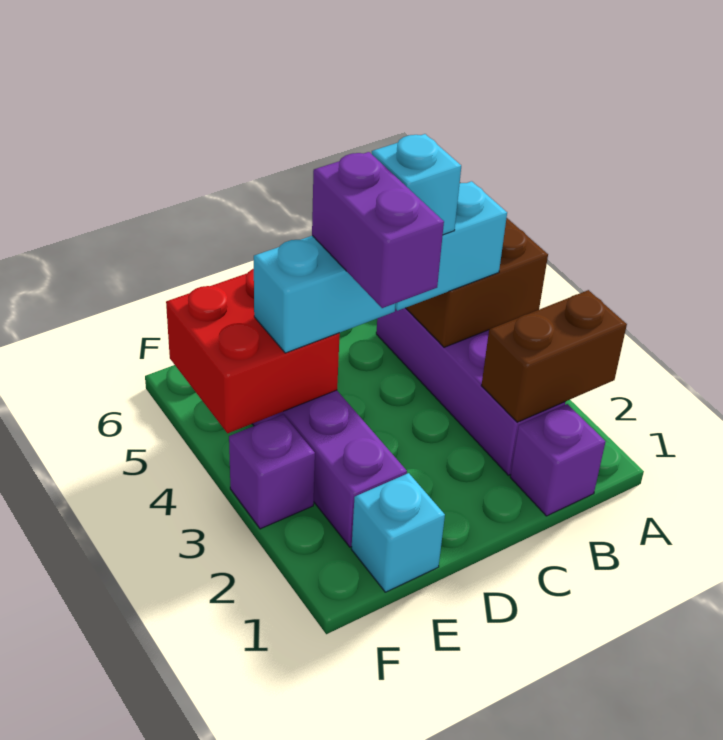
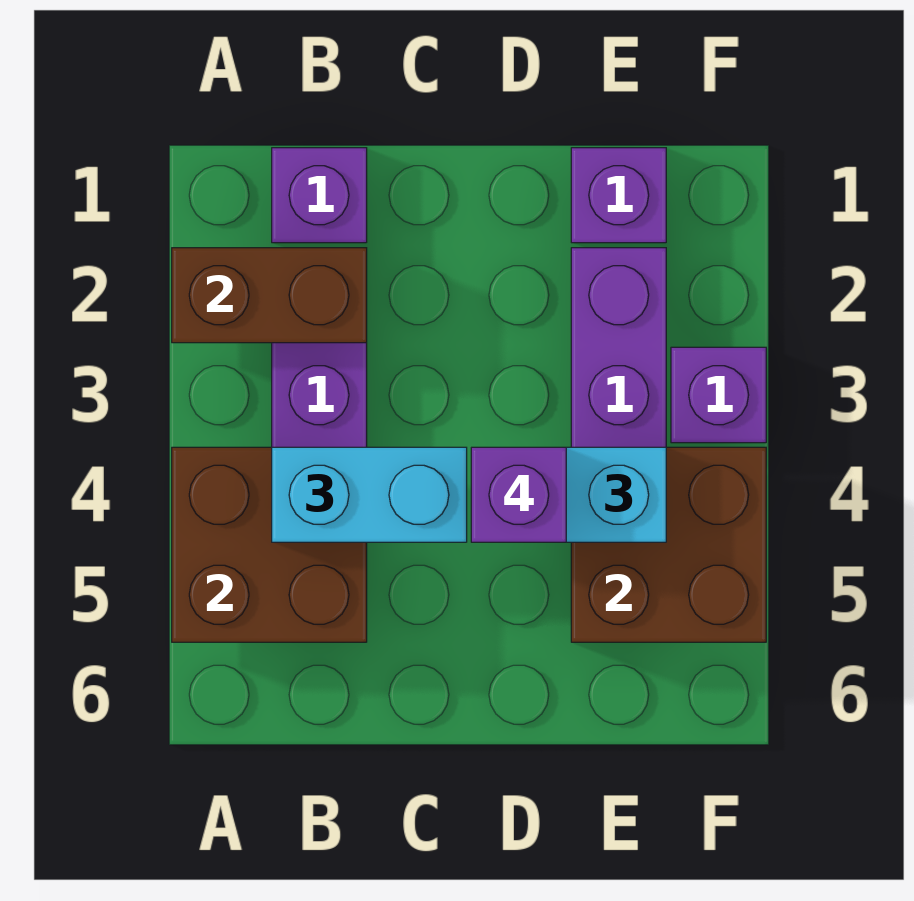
cyan brick C4 level 4 -> none
purple brick D3:D4 level 4 -> purple brick D4 level 4
cyan brick E1 level 1 -> purple brick E1 level 1
red brick E4:F5 level 2 -> brown brick E4:F5 level 2

